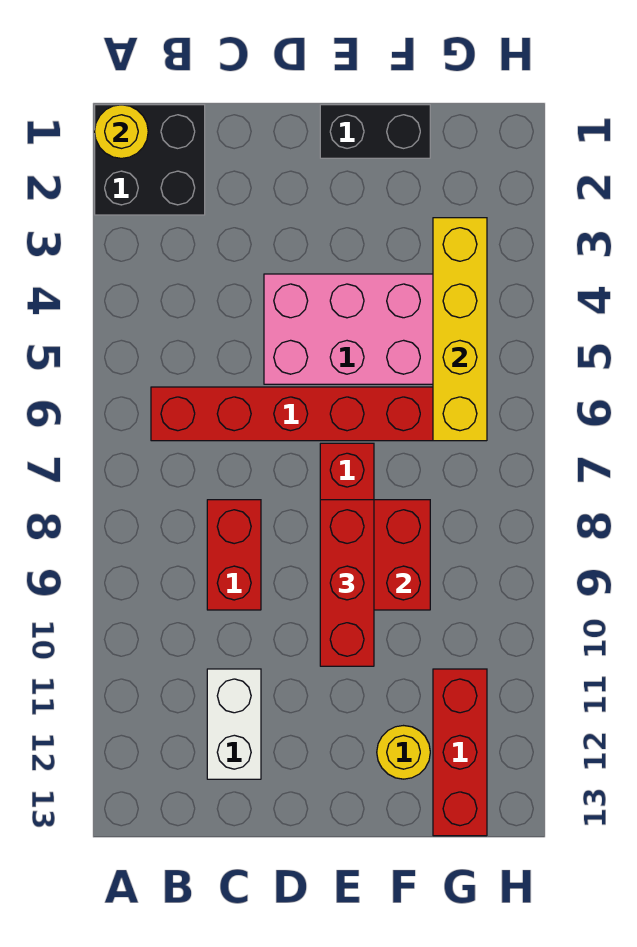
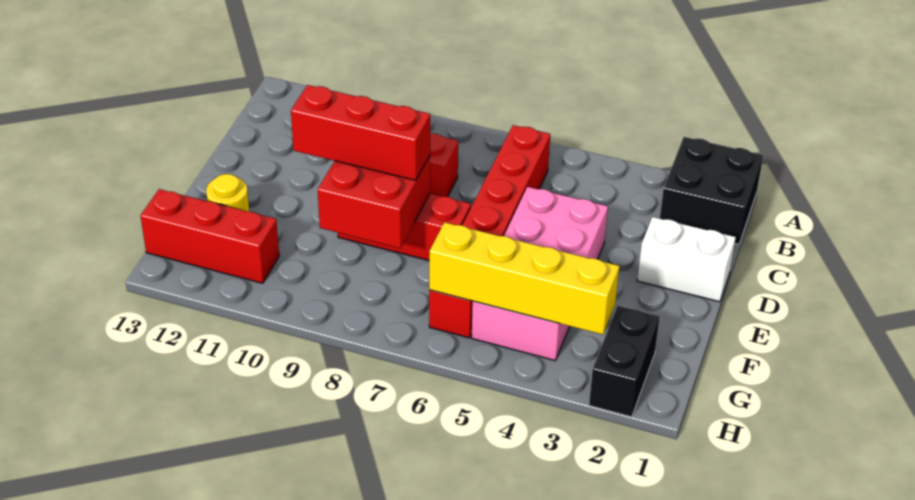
yellow round brick A1 level 2 -> none
white brick C11:C12 level 1 -> white brick D1:D2 level 1
black brick E1:F1 level 1 -> black brick G2:H2 level 1

